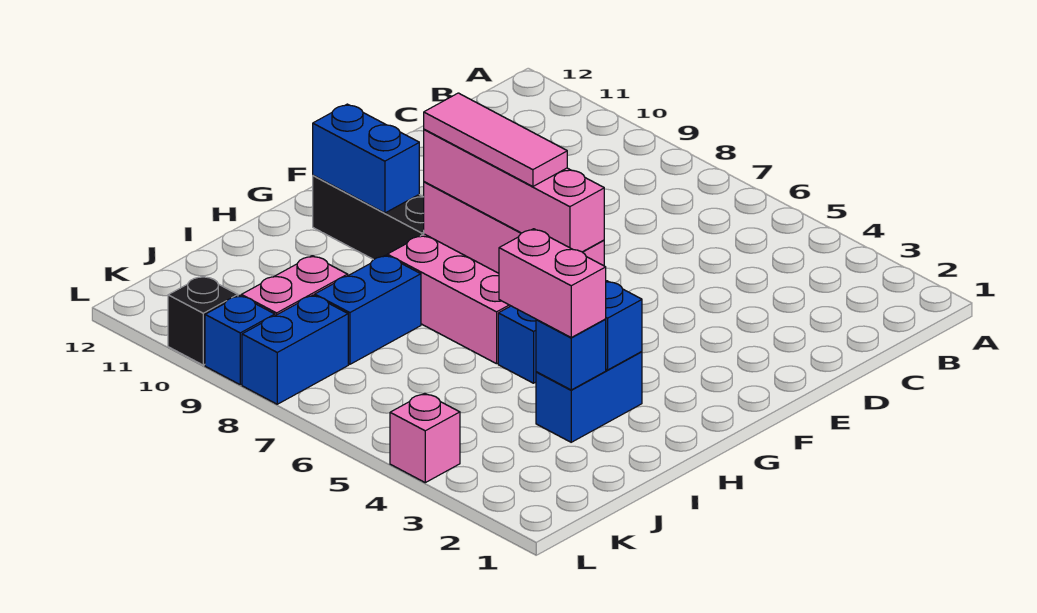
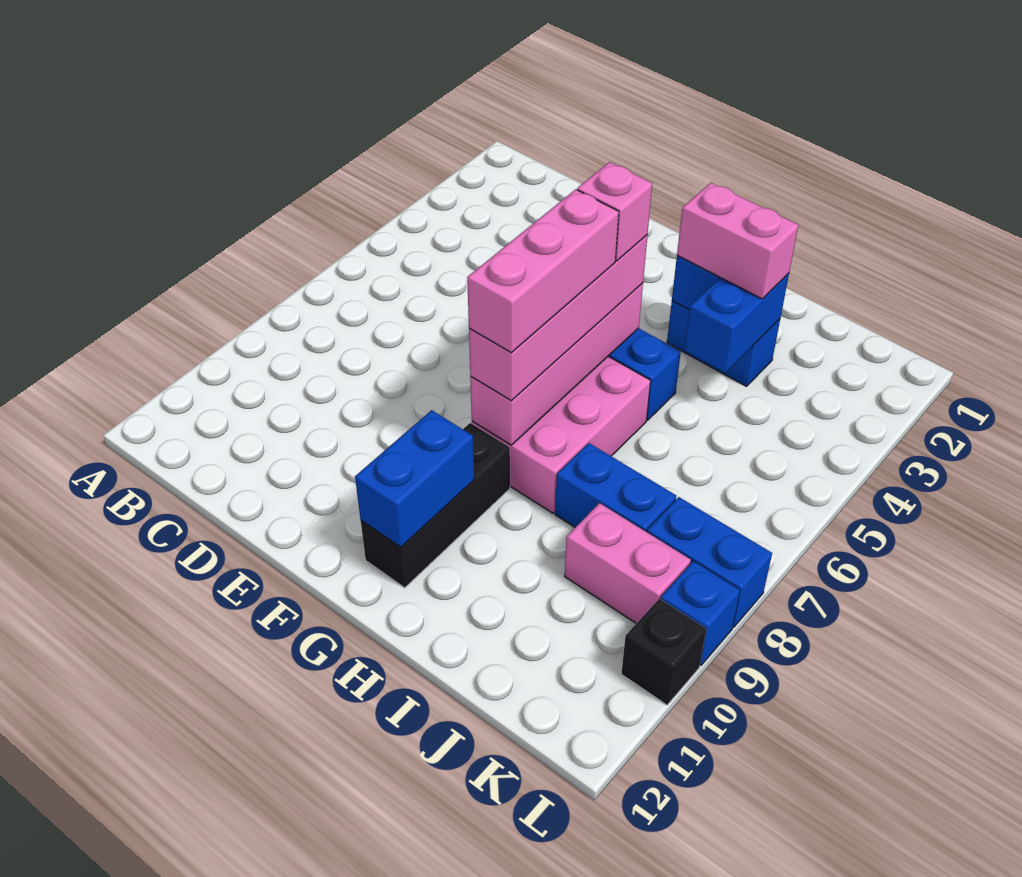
pink tile G6:G8 level 4 -> pink brick G6:G8 level 4
blue brick I3 level 2 -> blue brick I3:I4 level 2
pink brick I3:I4 level 3 -> pink brick H3:I3 level 3
pink brick L4 level 1 -> pink brick G5 level 4

